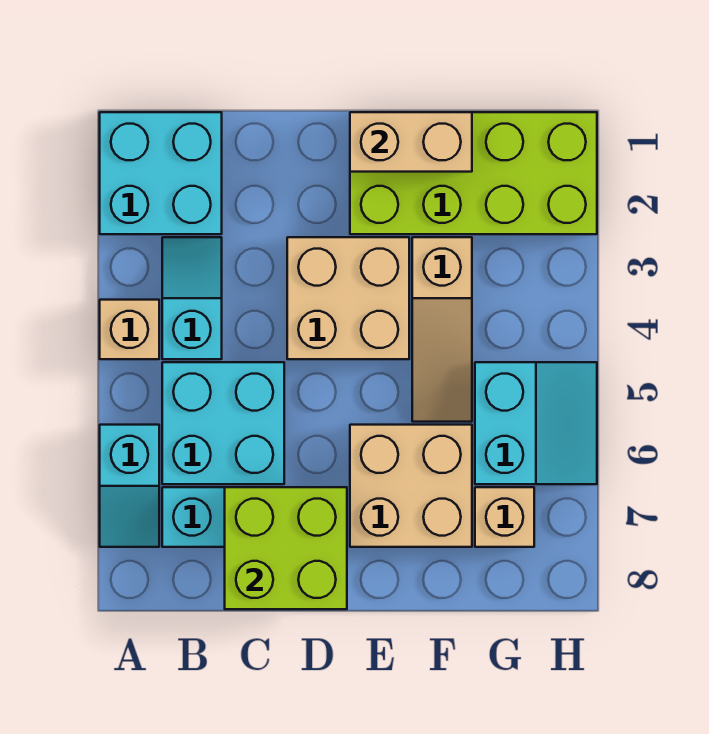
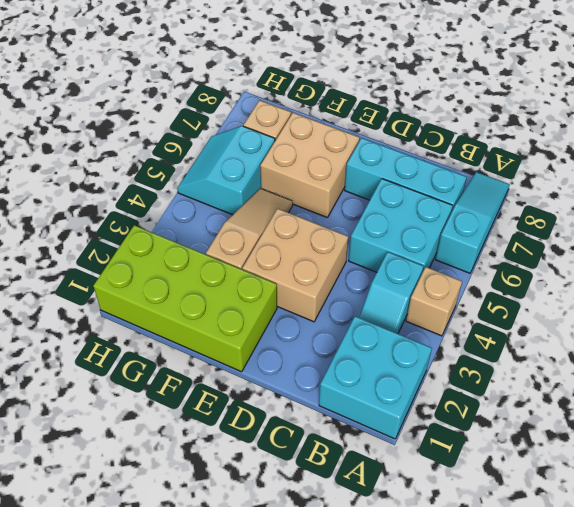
cyan slope A6:A7 level 1 top 6 -> cyan slope A6:A8 level 1 top 6
lime brick C7:D8 level 2 -> none
tan brick E1:F1 level 2 -> none

